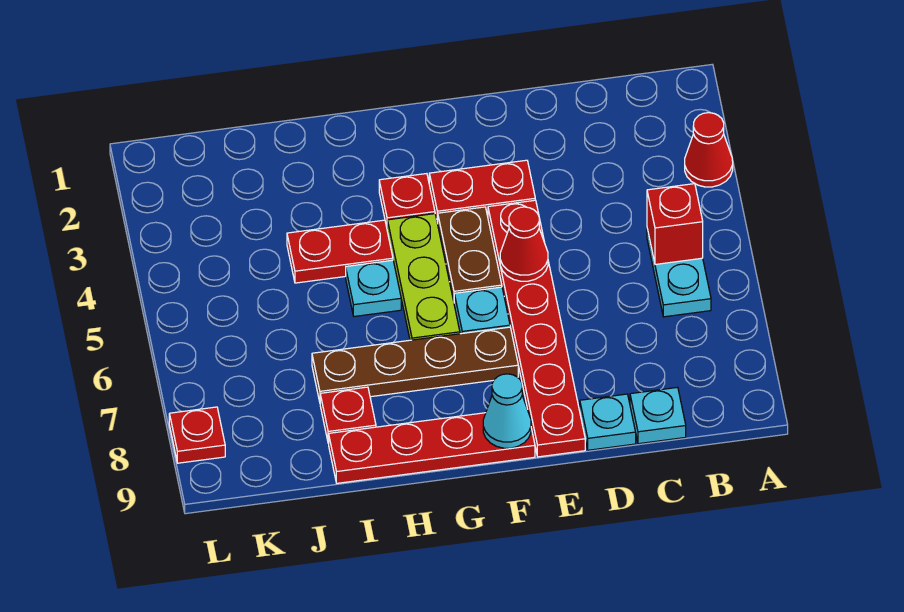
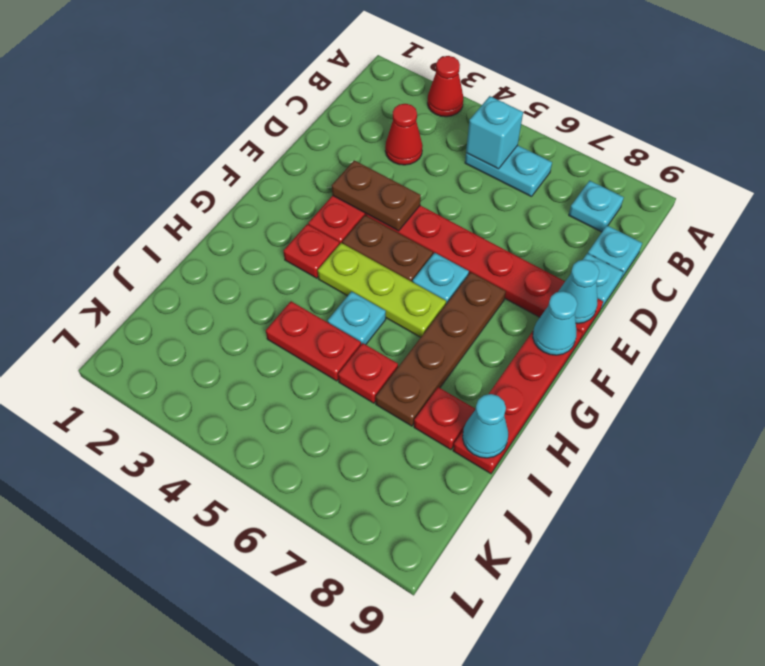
red brick B5 level 2 -> cyan brick B5 level 2
none -> cyan plate B8 level 1
none -> brown plate E3:E4 level 2
red cone E5 level 2 -> red cone C3 level 1
none -> cyan cone E9 level 2
red plate H4:I4 level 1 -> red plate I4:I5 level 1
none -> cyan cone I9 level 2
red plate L8 level 1 -> red plate I6 level 1

